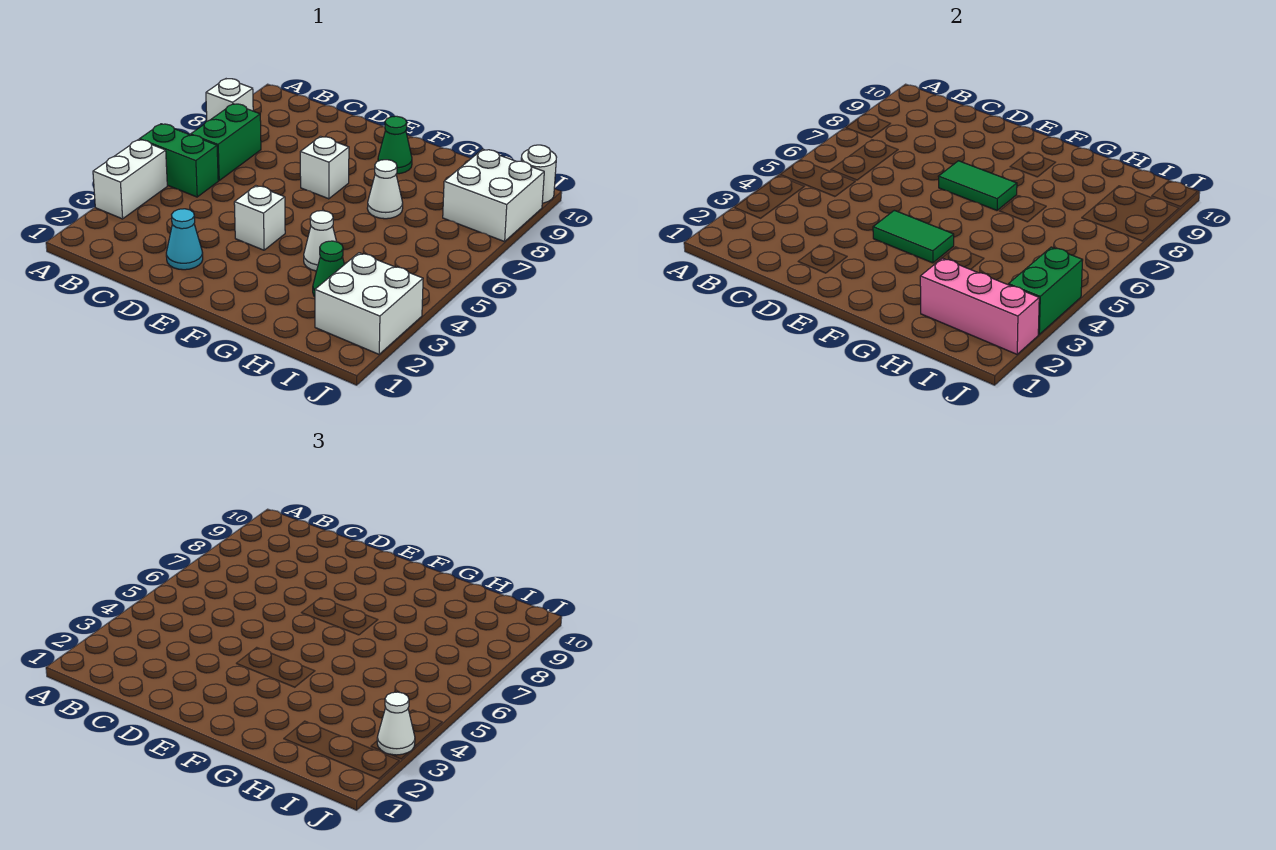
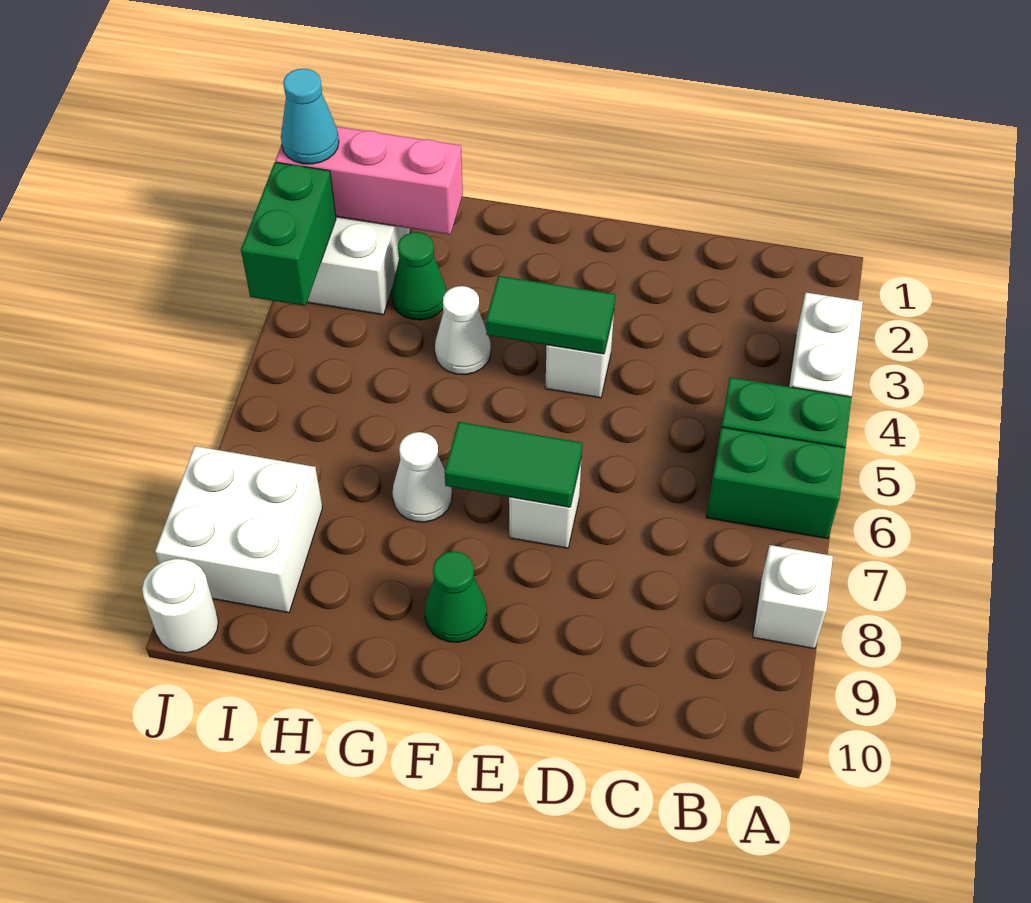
green brick B6:B7 level 1 -> green brick A6:B6 level 1
cyan cone D2 level 1 -> cyan cone J2 level 3
white cone J3 level 3 -> none

